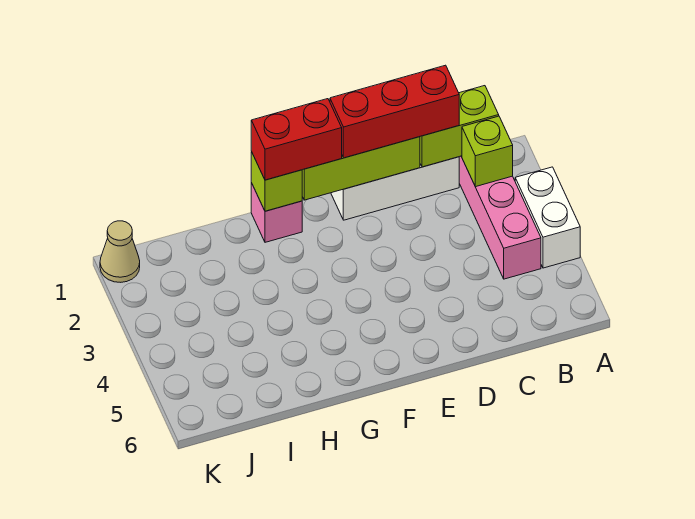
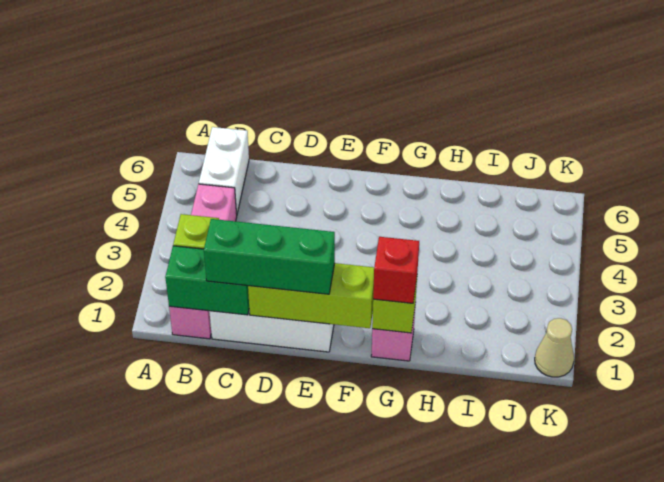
white brick A3:A4 level 1 -> white brick B5:B6 level 1
lime brick B1:C1 level 2 -> green brick B1:C1 level 2
red brick C1:E1 level 3 -> green brick C1:E1 level 3
red brick F1:G1 level 3 -> red brick G1 level 3

